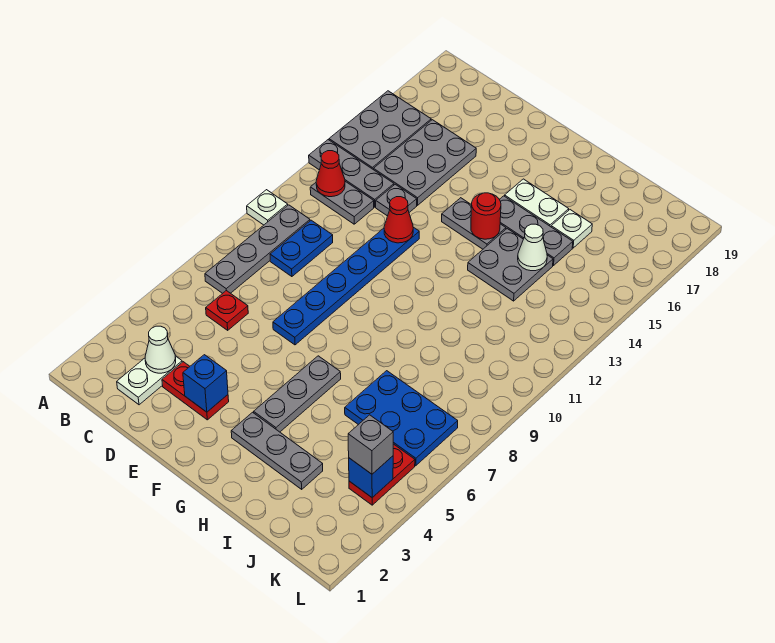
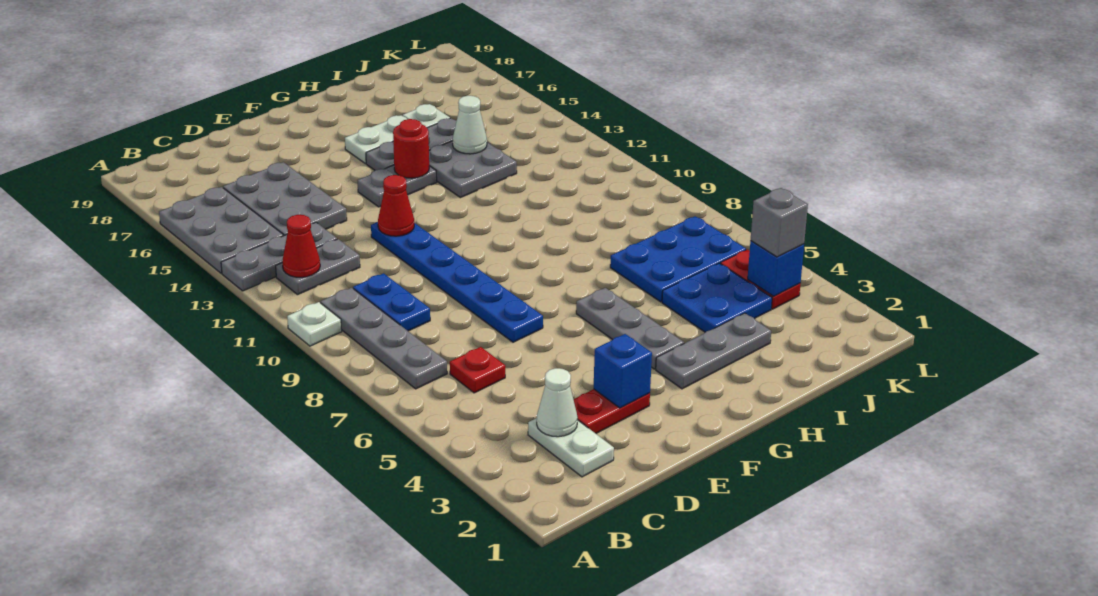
grey plate D13 level 1 -> none
none -> blue plate I4:J5 level 1

